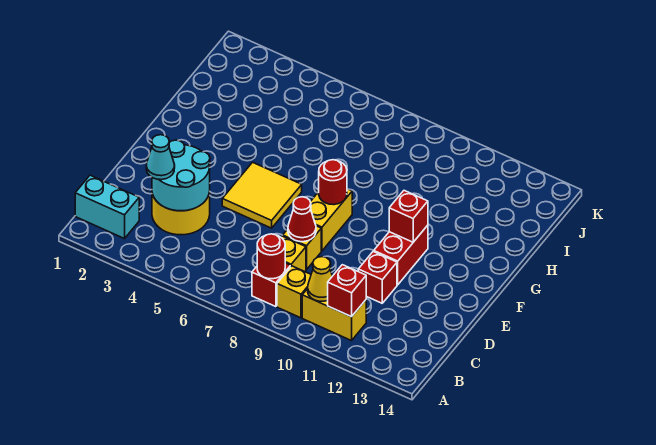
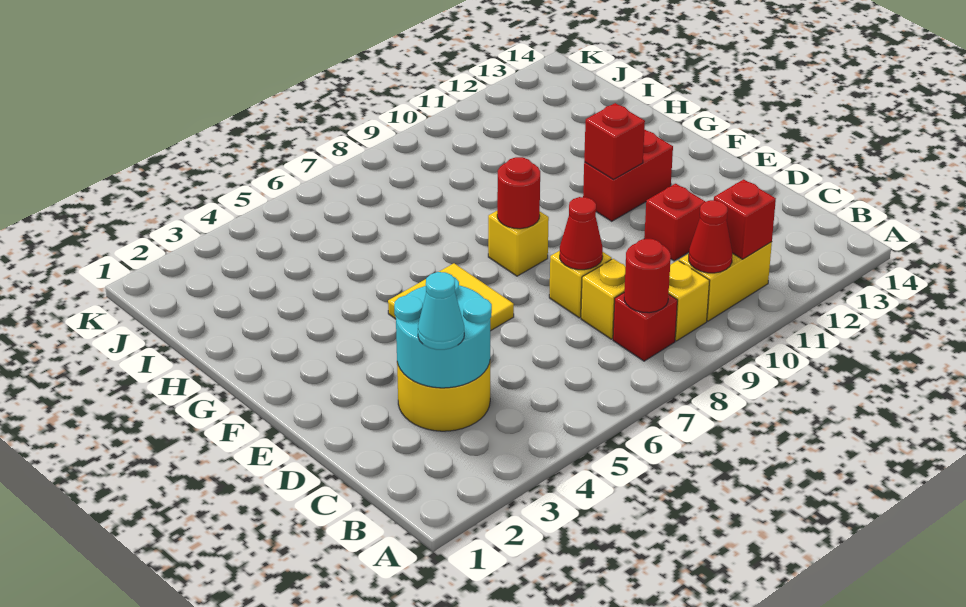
cyan brick B1:B2 level 1 -> none
yellow cone B10 level 2 -> red cone B10 level 2
yellow brick E8:F8 level 1 -> yellow brick F8 level 1
red brick E11:F11 level 1 -> red brick F11:F12 level 1

